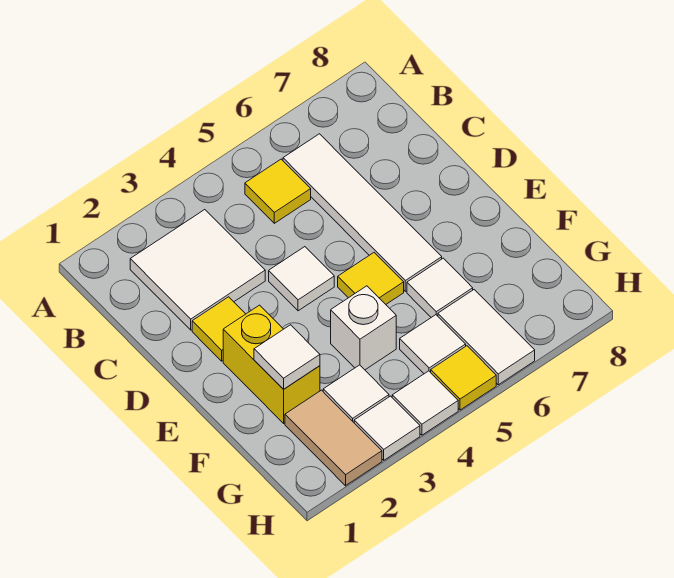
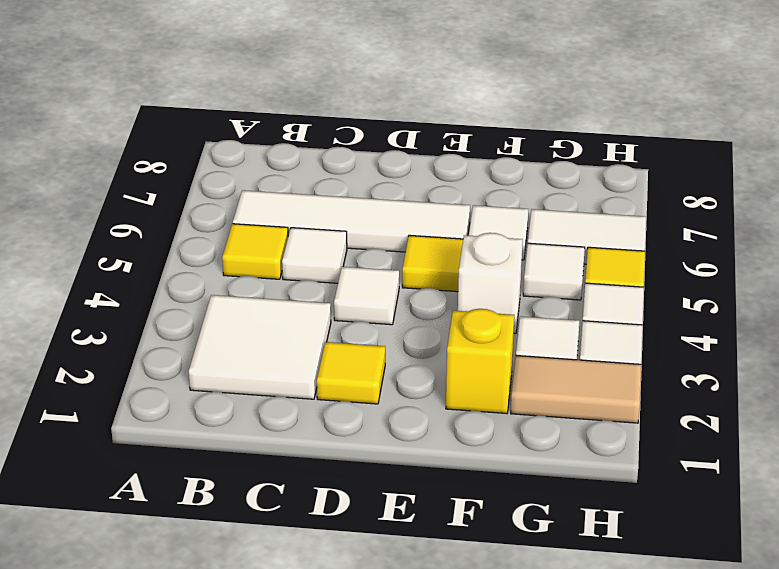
yellow brick E2:F2 level 1 -> yellow brick F2 level 1
white tile F2 level 2 -> white tile C5 level 1

